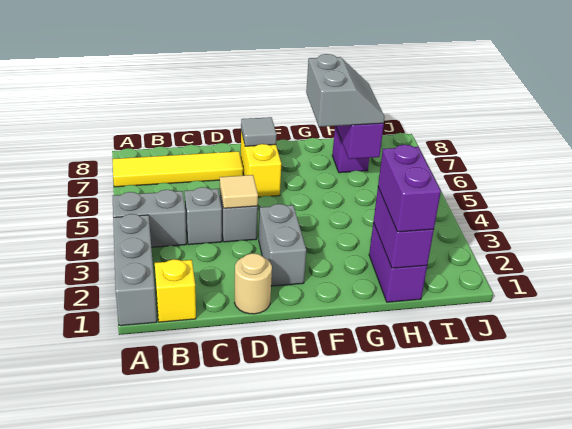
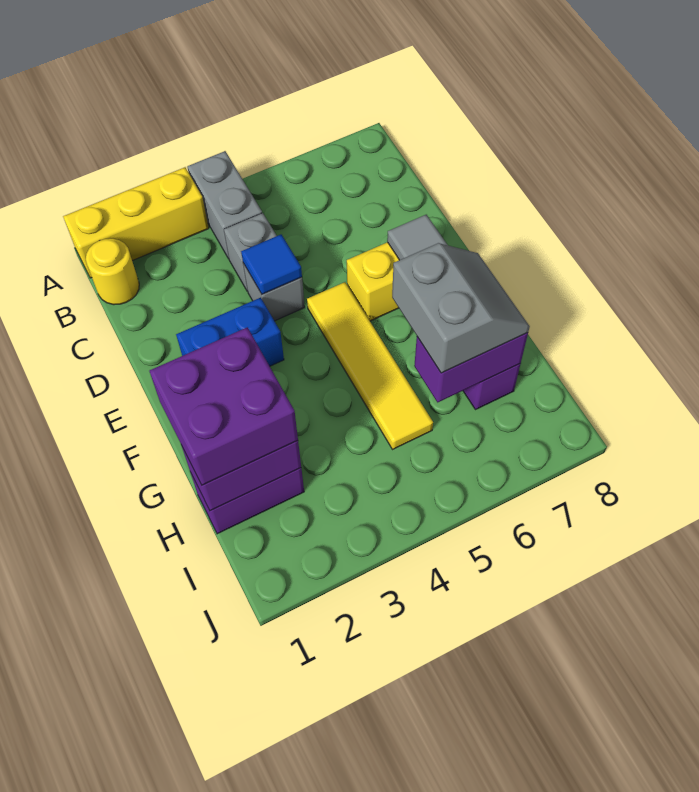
grey brick A1:A3 level 1 -> yellow brick A1:A3 level 1
yellow tile A7:D7 level 1 -> yellow tile E5:H5 level 1
yellow brick B1 level 1 -> yellow round brick B1 level 1
tan round brick D1 level 1 -> none
tan tile D4 level 2 -> blue tile D4 level 2
grey brick E2:E3 level 1 -> blue brick E2:E3 level 1
grey slope G6:H7 level 3 top G -> grey slope G6:H7 level 3 top 6
purple brick H1:H2 level 3 -> purple brick G1:H2 level 3

